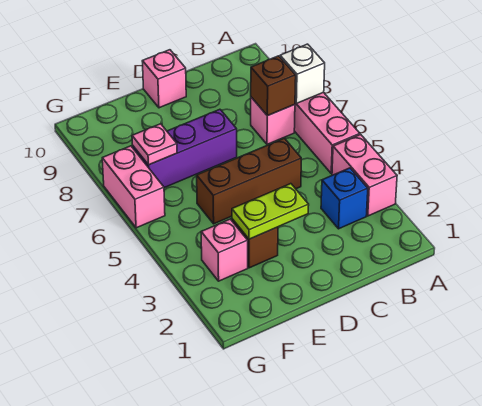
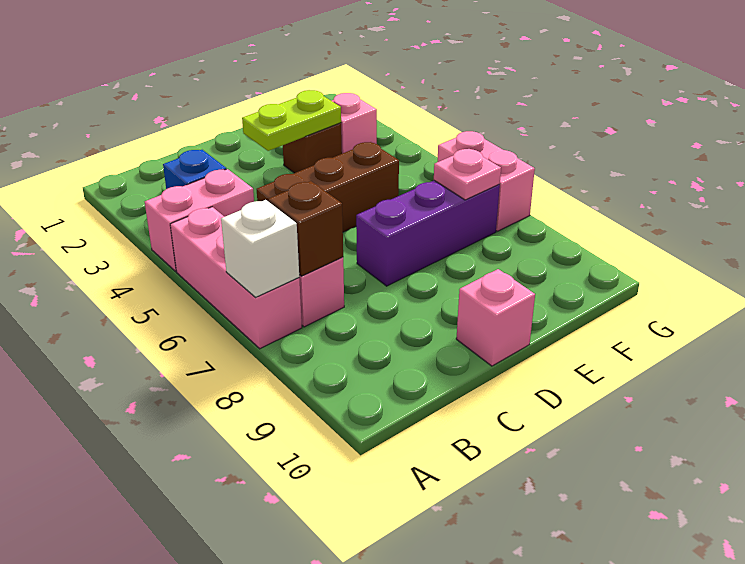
pink brick A3:A4 level 1 -> pink brick A4:B4 level 1

